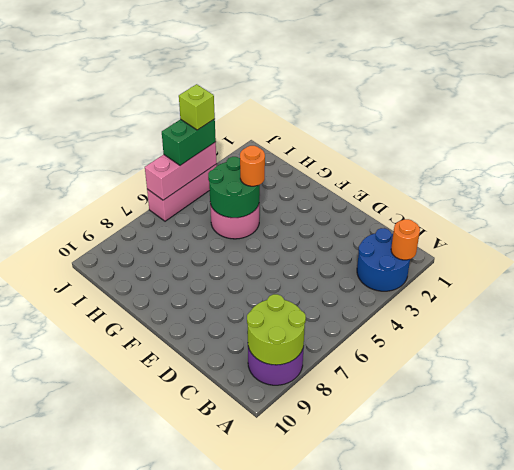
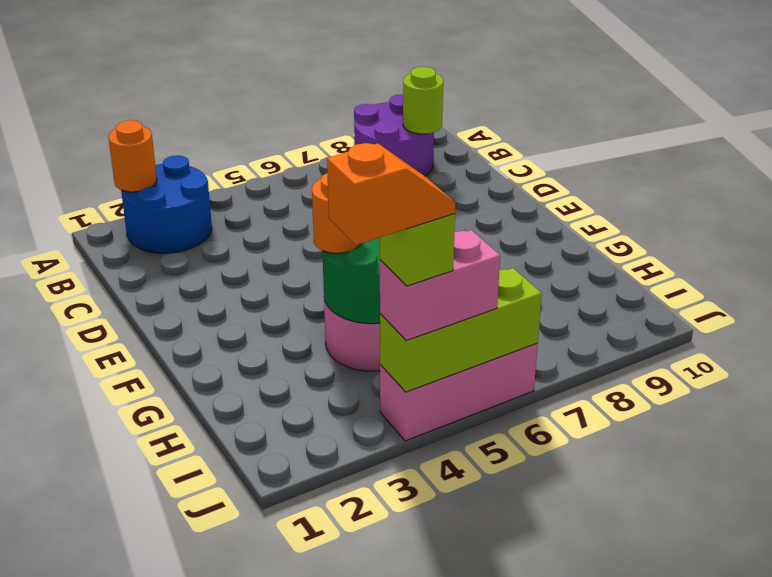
lime round brick A8:B9 level 2 -> lime round brick B9 level 2
none -> orange slope J3:J4 level 5 top 3
pink brick J4:J6 level 2 -> lime brick J4:J6 level 2
green brick J4:J5 level 3 -> pink brick J4:J5 level 3

